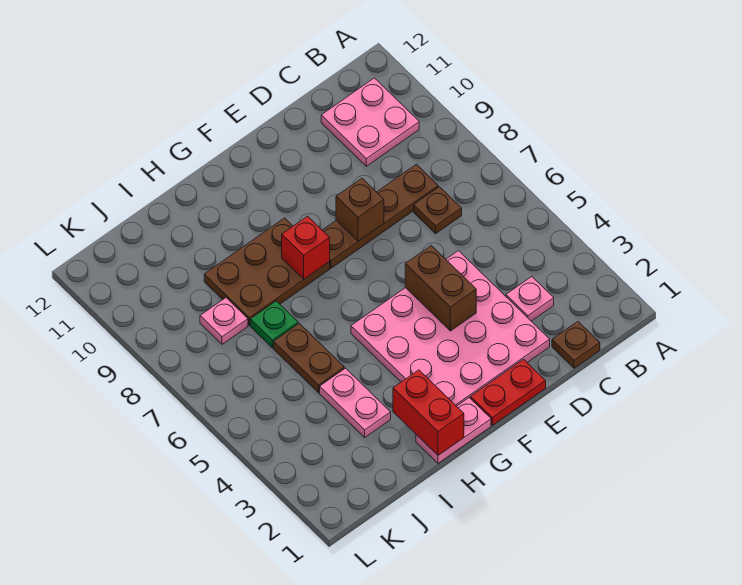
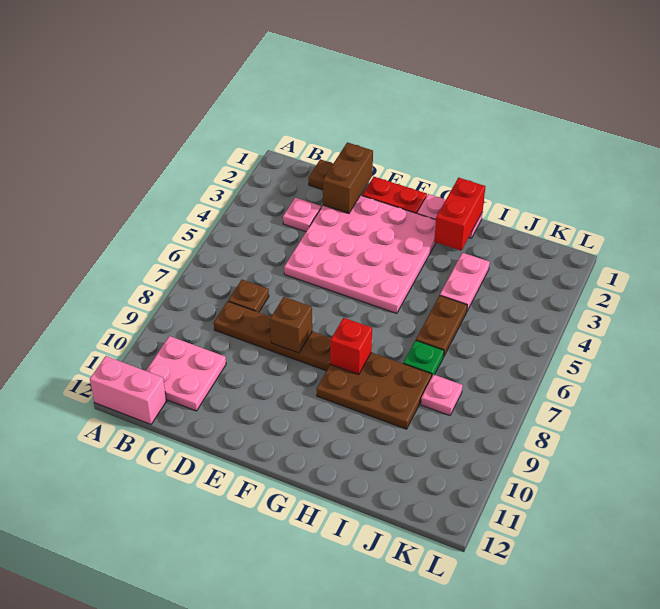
none -> pink brick A12:B12 level 1
brown brick E4:E5 level 2 -> brown brick D1:D2 level 2

